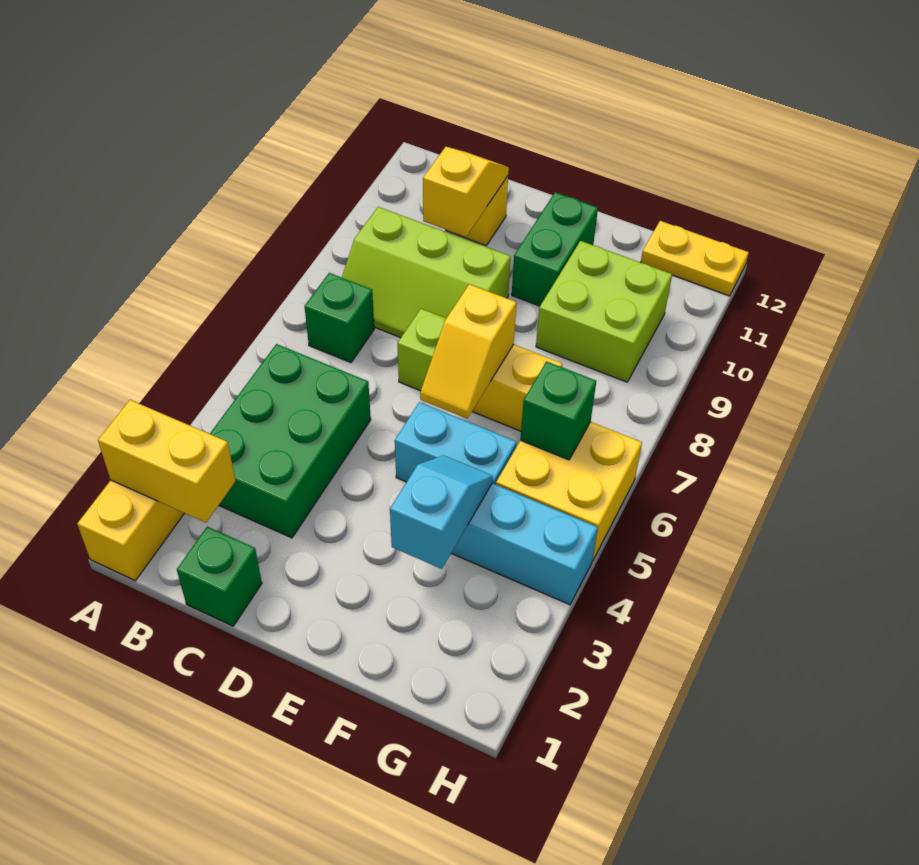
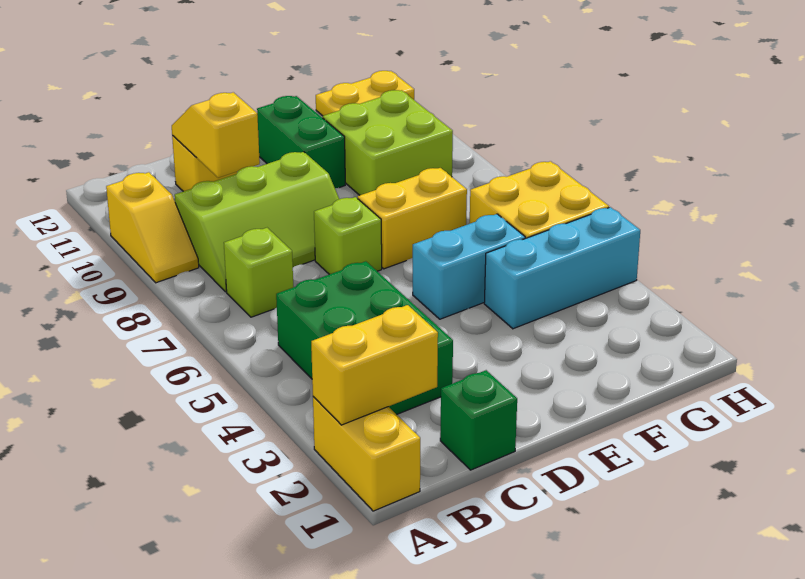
green brick B7 level 1 -> lime brick B7 level 1
yellow slope E6:E7 level 2 top 7 -> yellow slope A9:A10 level 1 top 10
cyan slope F3:F4 level 2 top 3 -> none
green brick G6 level 2 -> none

